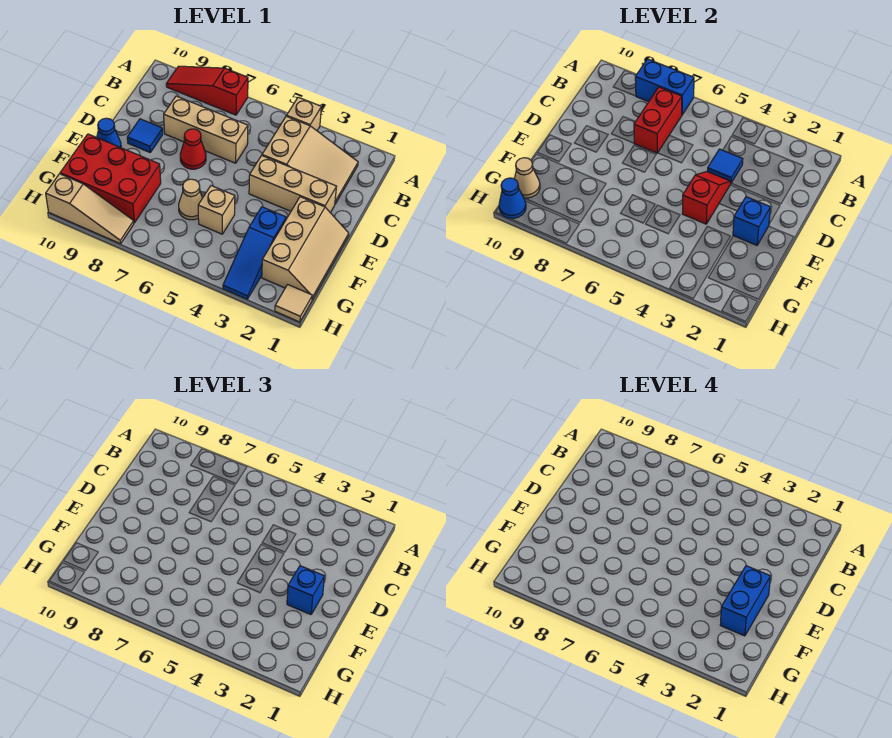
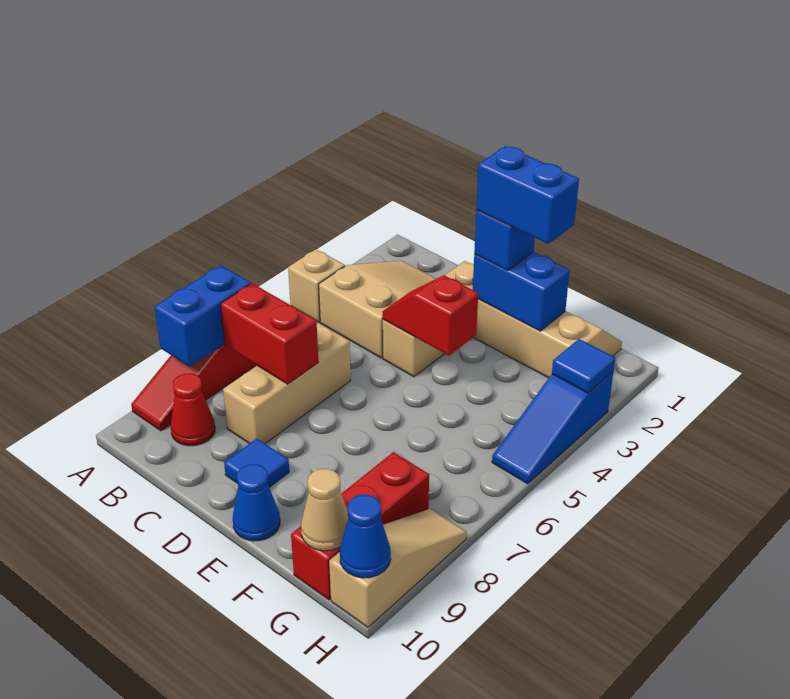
blue tile C4 level 2 -> blue tile H3 level 2
red cone D7 level 1 -> red cone B9 level 1
blue brick E2 level 2 -> blue brick E2:F2 level 2
blue slope F3:H3 level 1 top F -> blue slope H3:H5 level 1 top 3
tan brick F5 level 1 -> none
tan cone F6 level 1 -> none
red brick F8:G10 level 1 -> red brick G8:G10 level 1
tan tile H1 level 1 -> none

